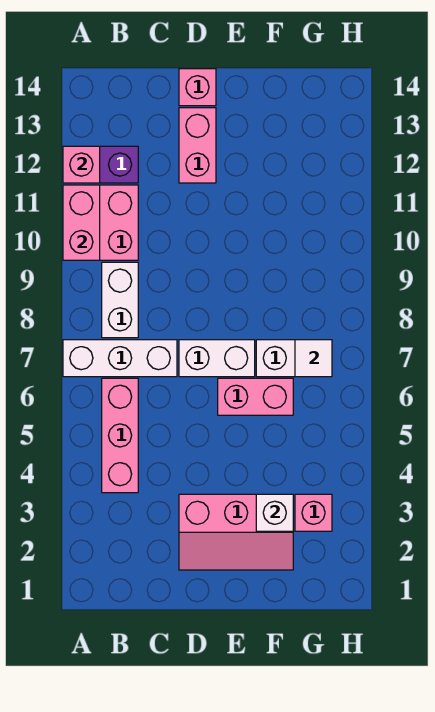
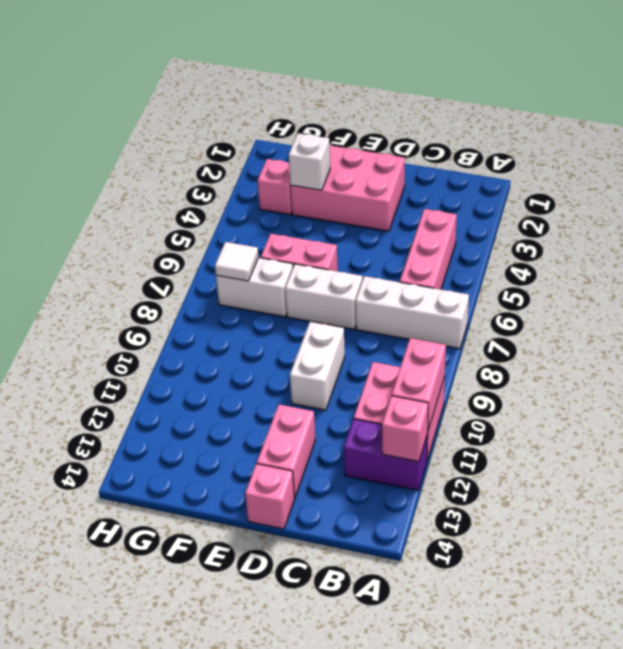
white brick B8:B9 level 1 -> white brick D9:D10 level 1
pink slope D2:F3 level 1 top 3 -> pink brick D2:F3 level 1

